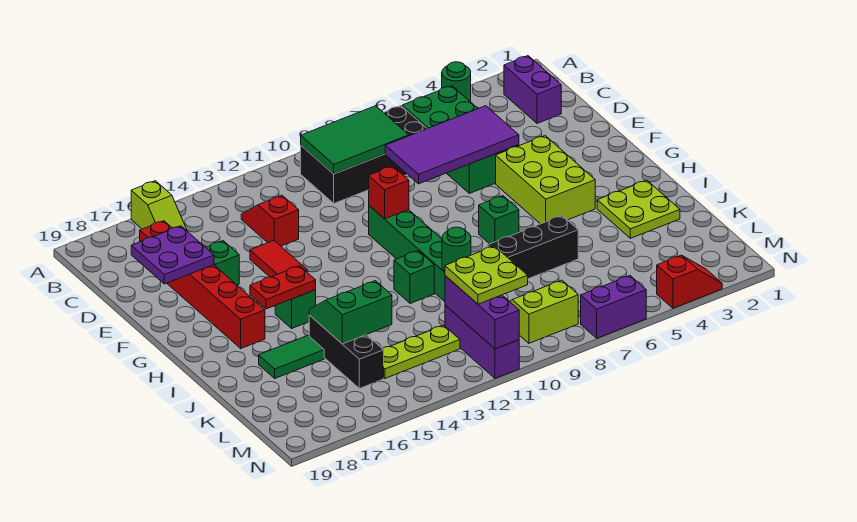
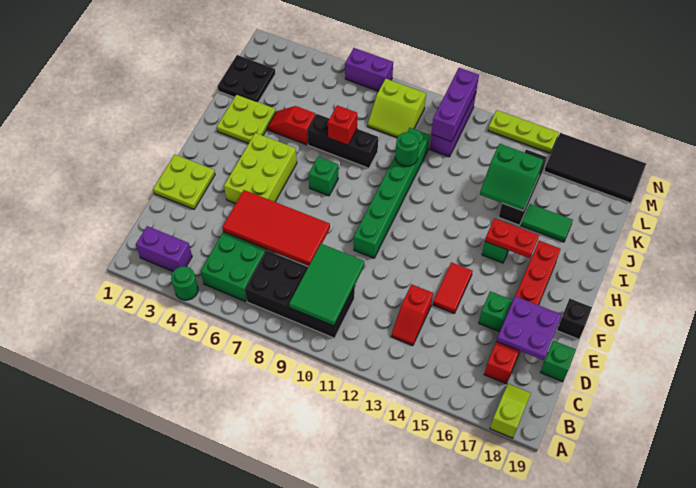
lime slope A16:B16 level 1 top A -> lime slope A18:B18 level 1 top A
purple brick B2:C2 level 1 -> purple brick B2:B3 level 1
green tile B8:C10 level 2 -> green tile B9:D10 level 2
purple tile D5:E8 level 2 -> red tile D5:E8 level 2
red brick F10 level 2 -> red brick J7 level 2
none -> black brick F19 level 1
green brick I11 level 1 -> green brick D19 level 1
none -> black plate K1:L2 level 1
lime plate L10:M11 level 3 -> lime plate E1:F2 level 1
lime plate L12:L14 level 1 -> lime plate N13:N15 level 1
none -> black tile M16:N19 level 1
red slope N3:N4 level 1 top 4 -> red slope J4:J5 level 1 top 5

